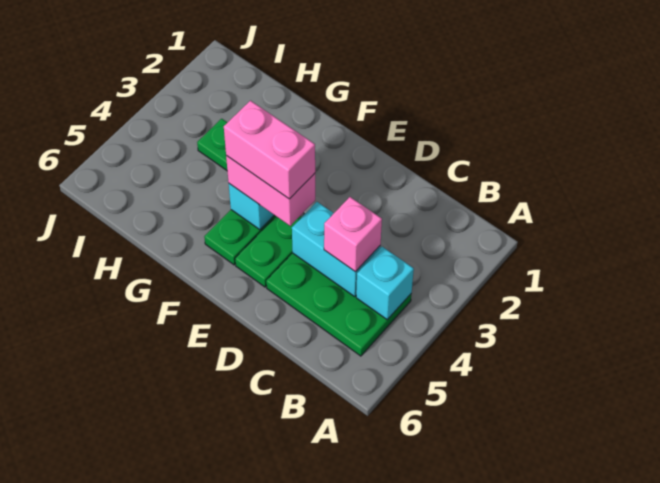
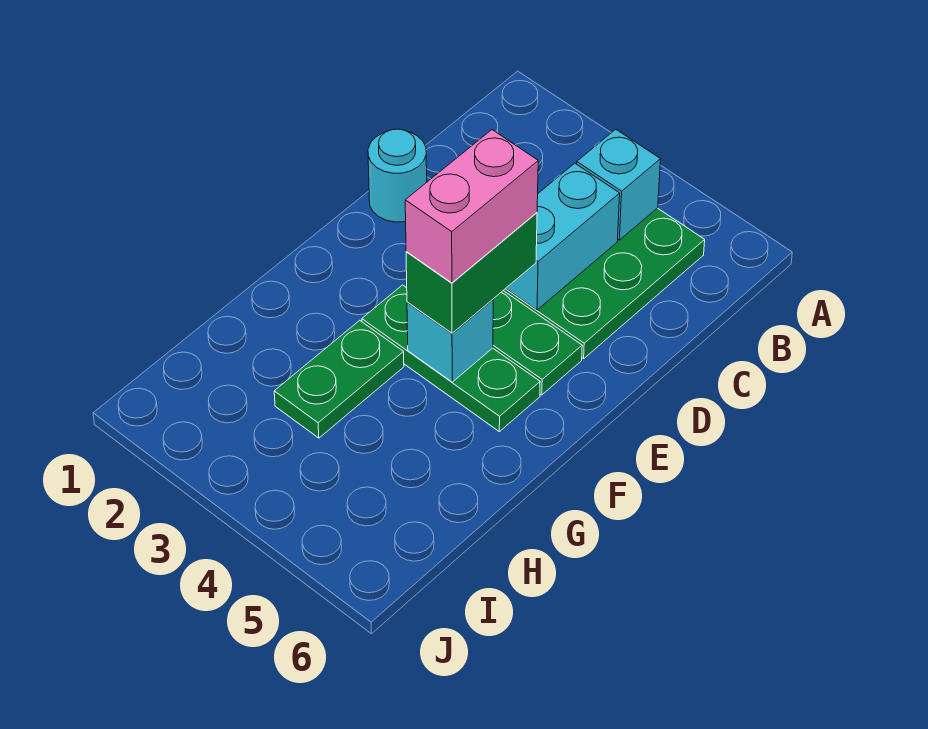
pink brick C4 level 3 -> none
none -> cyan round brick D1 level 1
pink brick E4:F4 level 3 -> green brick E4:F4 level 3

